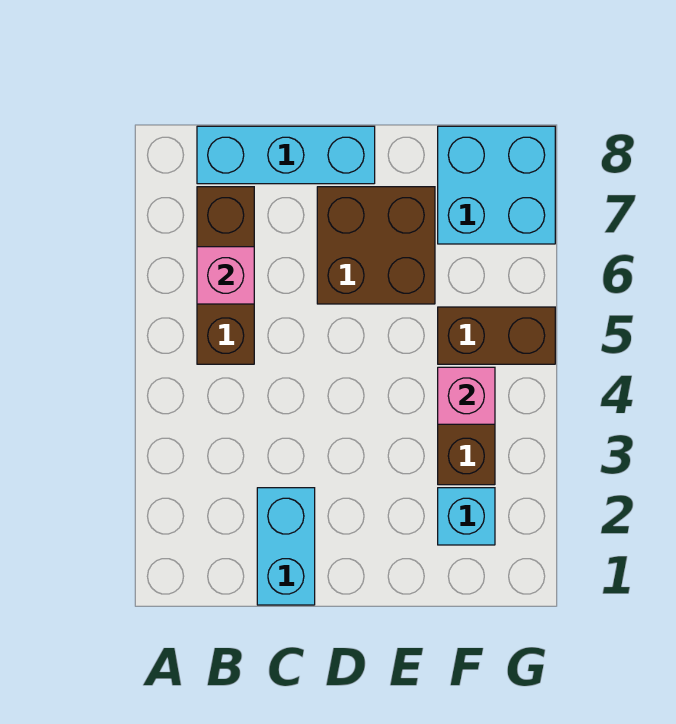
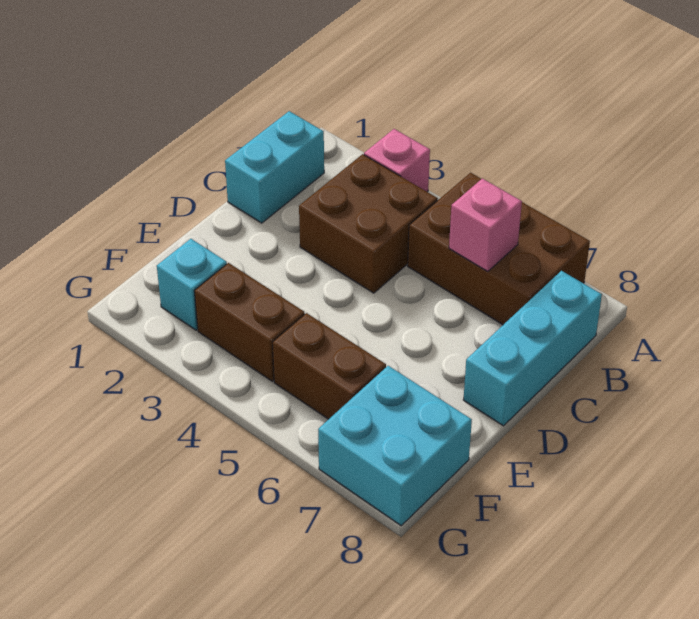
brown brick B5:B7 level 1 -> brown brick A5:B7 level 1
cyan brick C1:C2 level 1 -> cyan brick B1:C1 level 1
brown brick D6:E7 level 1 -> brown brick B3:C4 level 1
pink brick F4 level 2 -> pink brick A3 level 1
brown brick F5:G5 level 1 -> brown brick F5:F6 level 1

